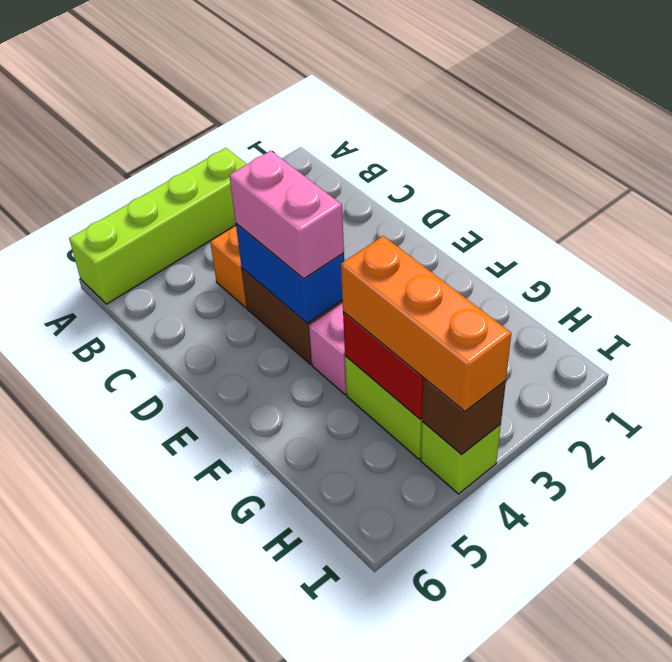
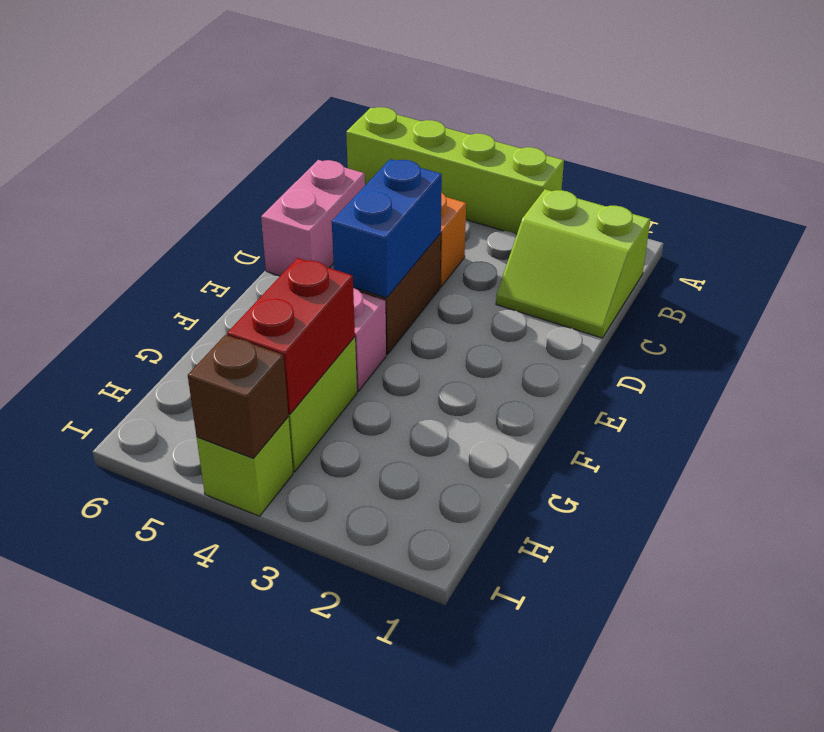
none -> lime slope B1:C2 level 1 top B
pink brick D4:E4 level 3 -> pink brick C6:D6 level 1
orange brick G4:I4 level 3 -> none

